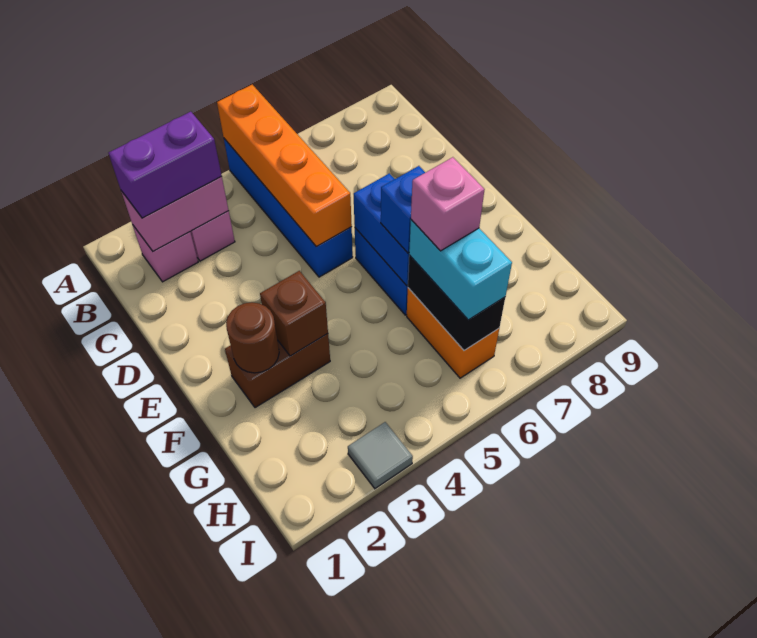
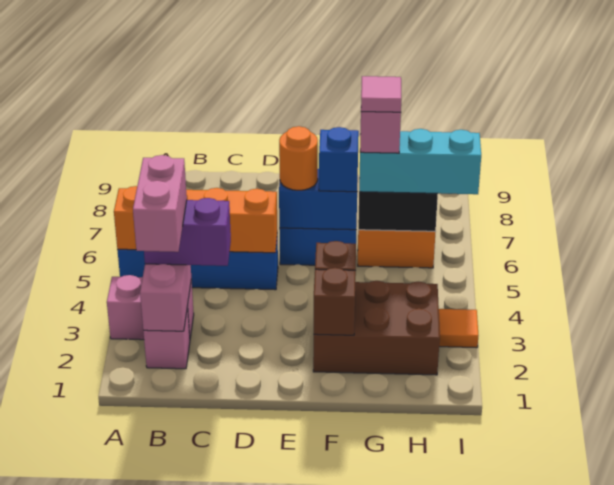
purple brick B2:B3 level 3 -> purple brick B3:C3 level 3
none -> pink brick B2:B3 level 4
none -> orange round brick E6 level 3
brown brick F2:F3 level 1 -> brown brick F2:H3 level 1
brown round brick F2 level 2 -> brown brick F2 level 2
cyan brick G6:H6 level 3 -> cyan brick G6:I6 level 3
none -> pink tile G6 level 5
grey tile I3 level 1 -> orange tile I3 level 1

